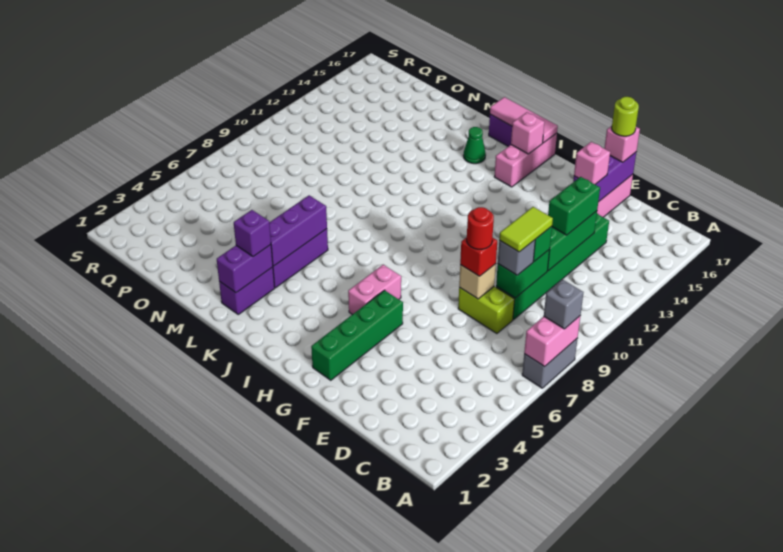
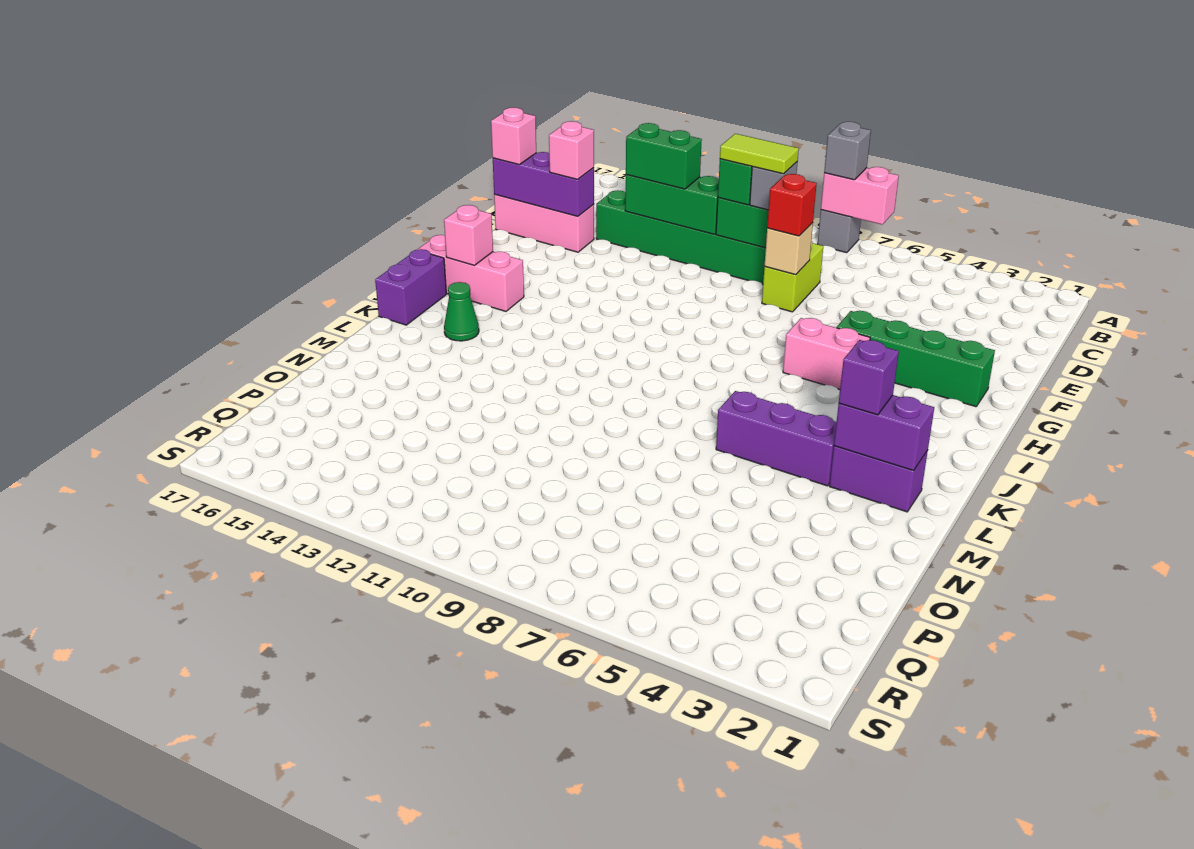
grey brick A7:A8 level 1 -> grey brick A8 level 1
red round brick E8 level 4 -> none
lime round brick E17 level 4 -> none
pink tile I17:K17 level 2 -> none
purple brick L4:L6 level 2 -> none

